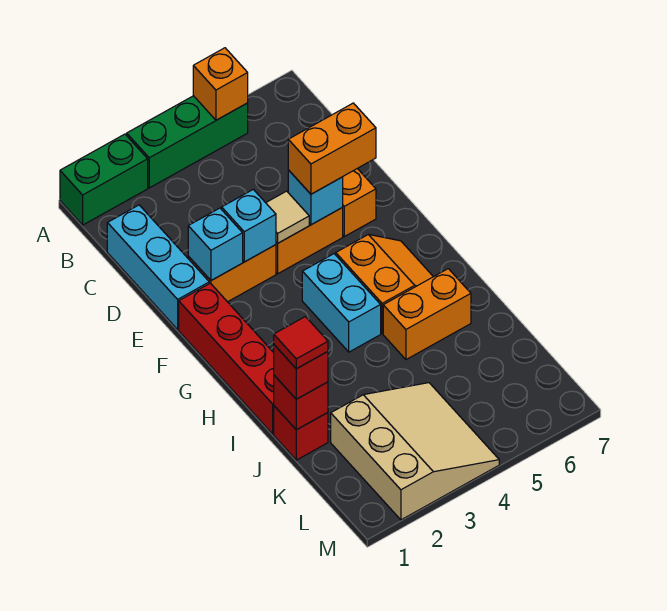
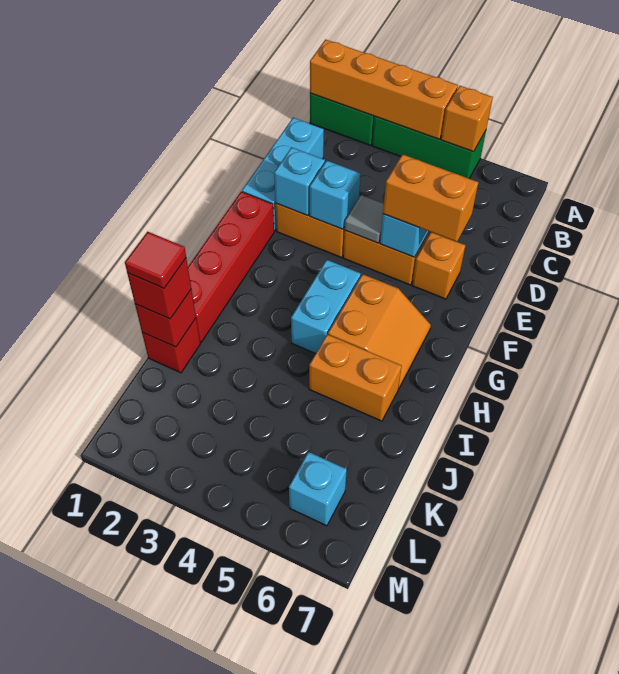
none -> orange brick A1:A4 level 2
tan tile E4 level 2 -> grey tile E4 level 2
tan slope K2:M4 level 1 top 2 -> none
none -> cyan brick L6 level 1

